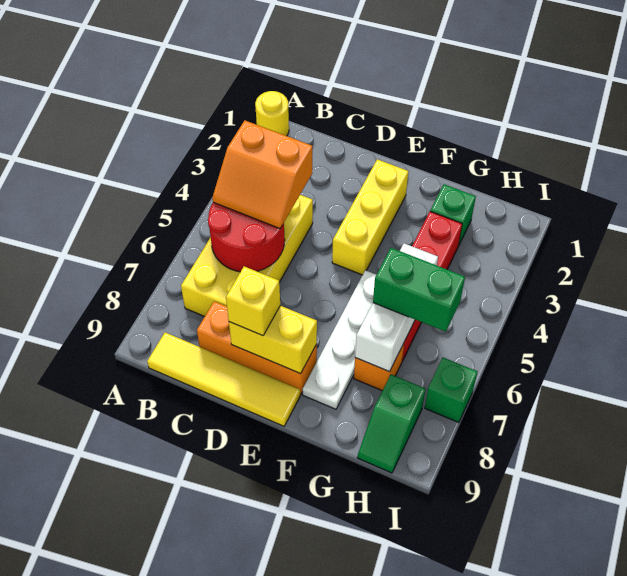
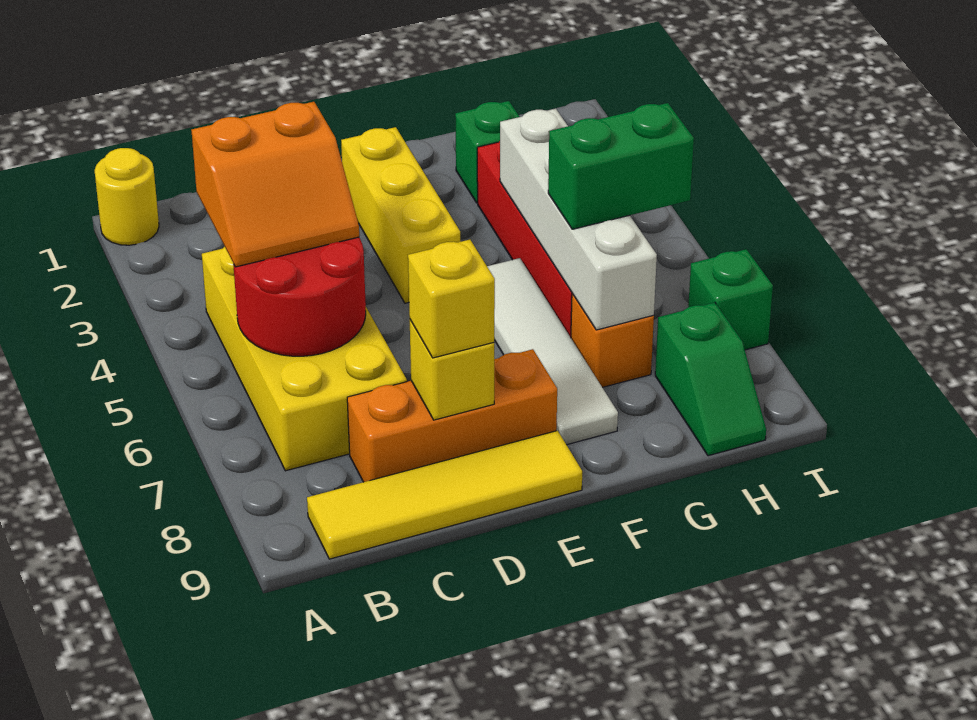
yellow brick D8:E8 level 2 -> yellow brick D8 level 2
white plate F5:F8 level 1 -> white tile F5:F8 level 1
white brick G5:G7 level 2 -> white brick G4:G7 level 2

